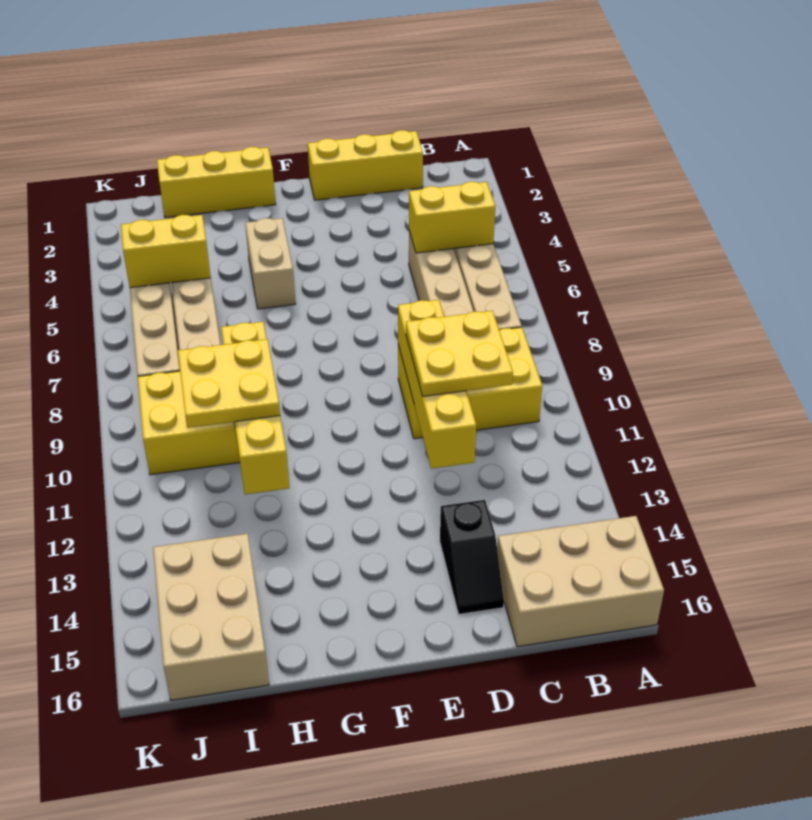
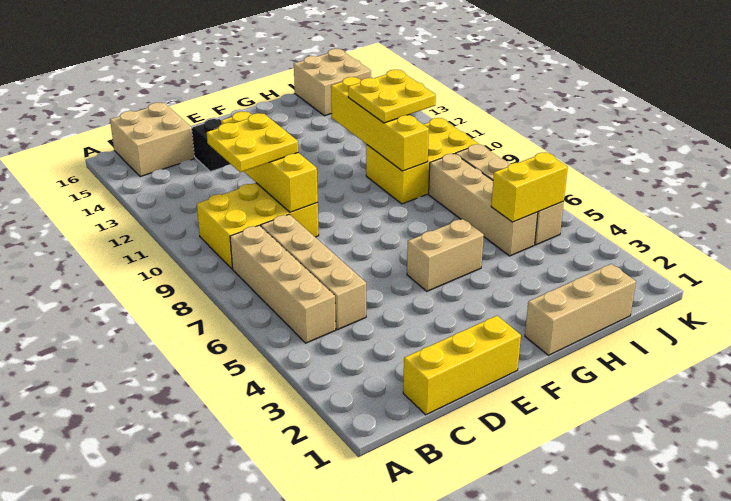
tan brick A15:C16 level 1 -> tan brick B15:C16 level 1
yellow brick B5:C5 level 2 -> none
yellow brick G1:I1 level 1 -> tan brick G1:I1 level 1
tan brick G4:G5 level 1 -> tan brick F5:G5 level 1
tan brick I14:J16 level 1 -> tan brick I15:J16 level 1

